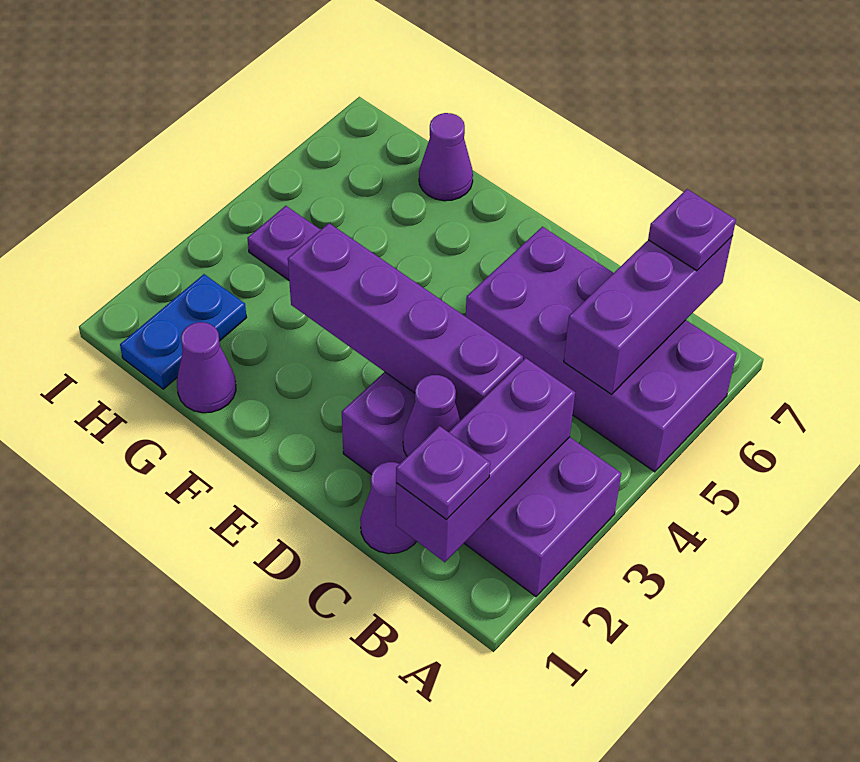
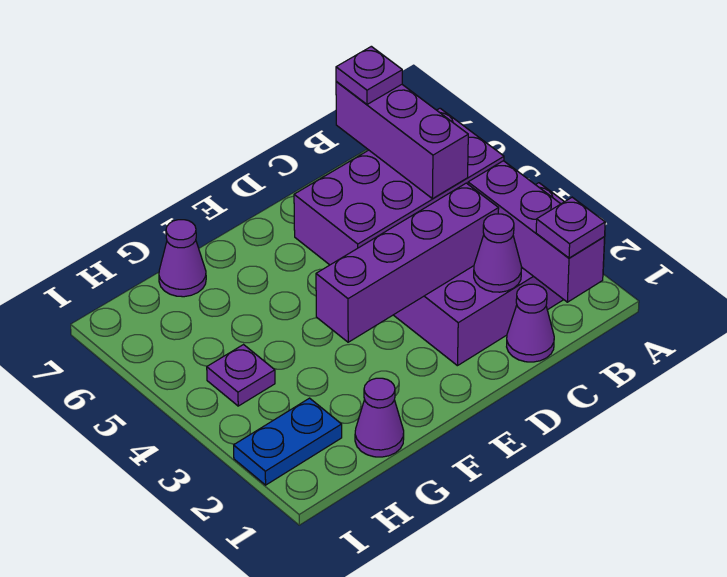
blue plate H1:H2 level 1 -> blue plate H2:I2 level 1

